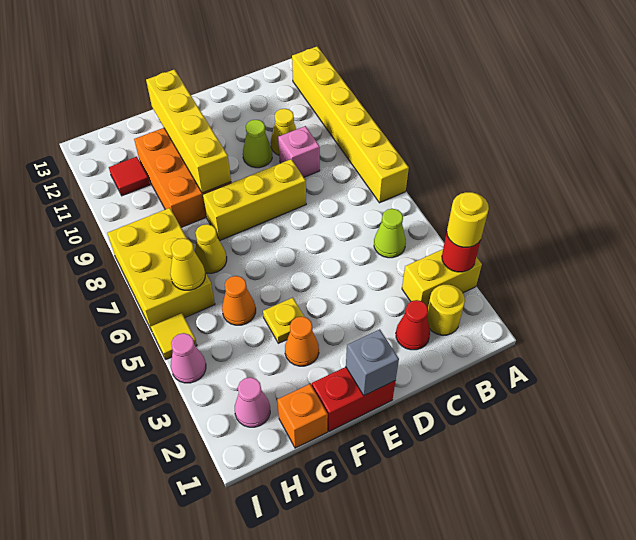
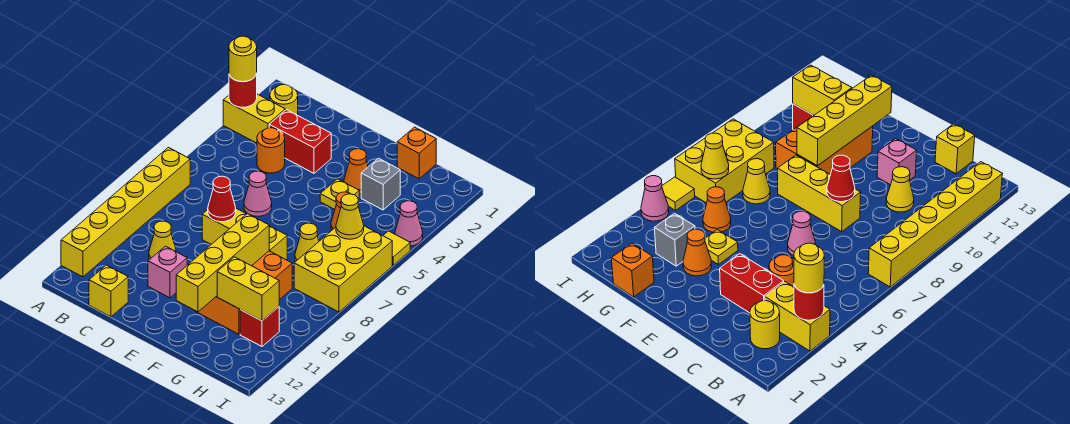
lime cone B5 level 1 -> none
red cone C2 level 1 -> red cone D8 level 2
none -> orange round brick C4 level 1
pink brick C9 level 1 -> pink brick D11 level 1
none -> yellow brick C13 level 1
lime cone D10 level 1 -> none
red brick E1:F1 level 1 -> red brick C3:D3 level 1
grey brick E1 level 2 -> grey brick G3 level 1
none -> yellow brick G11:H11 level 2
pink cone H2 level 1 -> pink cone D6 level 1
red tile H11 level 1 -> red brick H11 level 1

